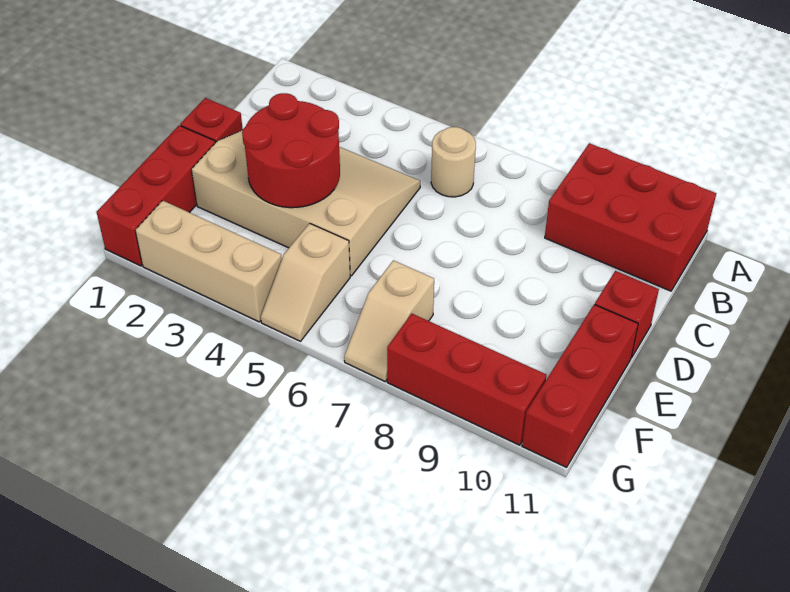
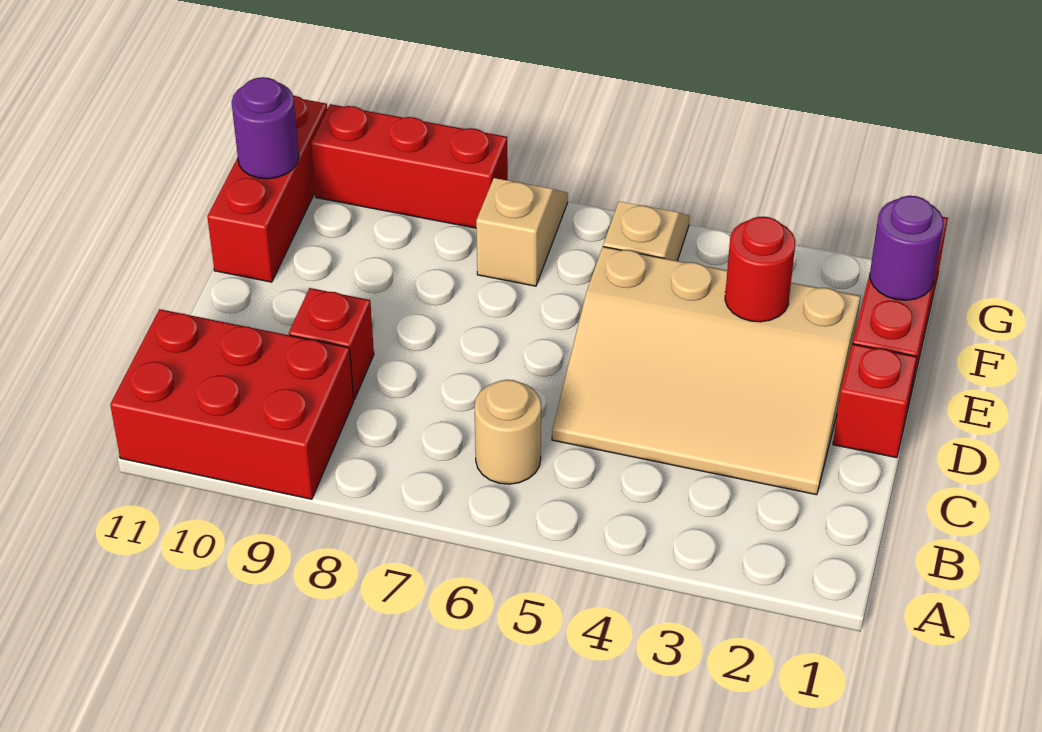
red round brick D3:E4 level 2 -> red round brick E3 level 2
red brick D11 level 1 -> red brick C9 level 1
none -> purple round brick F1 level 2
none -> purple round brick F11 level 2
tan brick G2:G4 level 1 -> none

